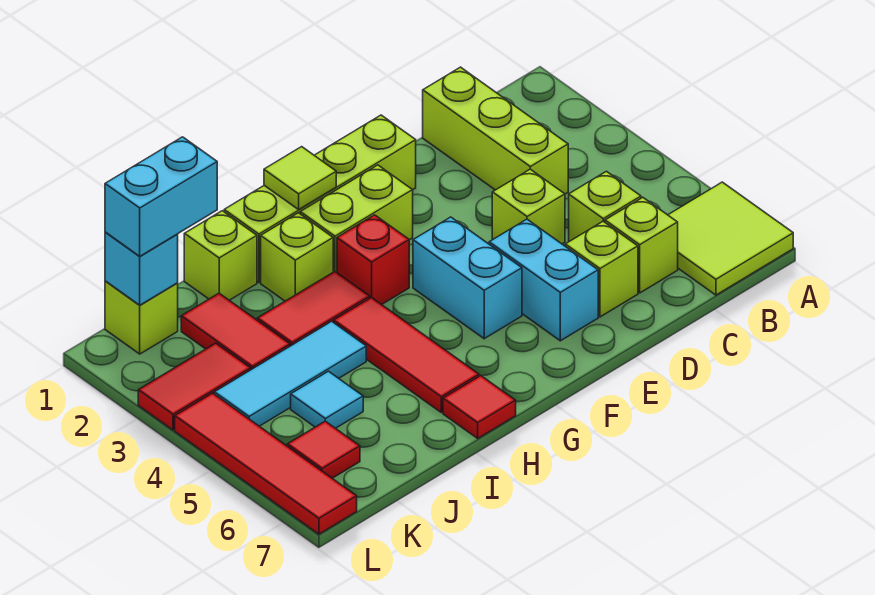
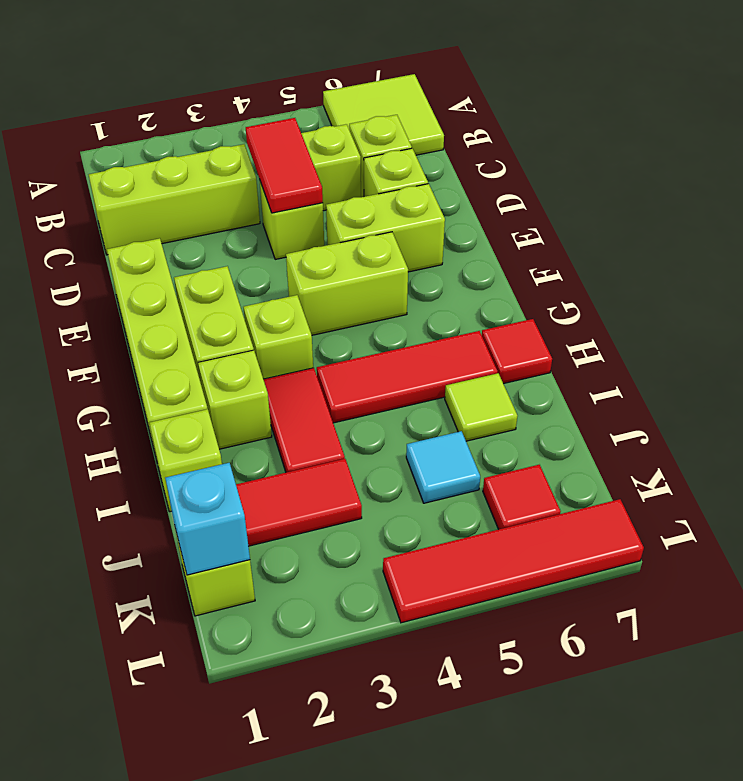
cyan brick E5:E6 level 1 -> lime brick E5:E6 level 1
cyan brick F4:F5 level 1 -> lime brick F4:F5 level 1
lime tile G1 level 2 -> lime tile I6 level 1
red brick G3 level 1 -> lime brick G3 level 1
cyan tile I4:K4 level 1 -> none
cyan brick J1:K1 level 3 -> none
red tile K3:L3 level 1 -> red tile C4:D4 level 2

